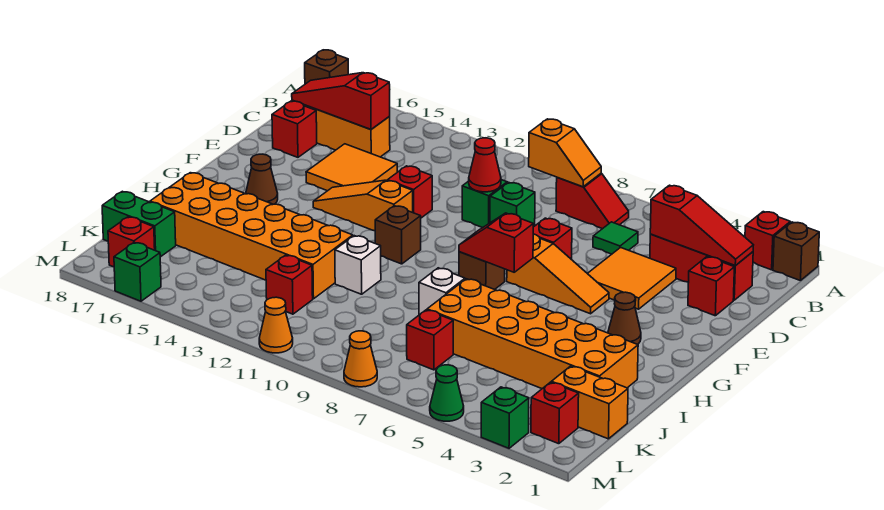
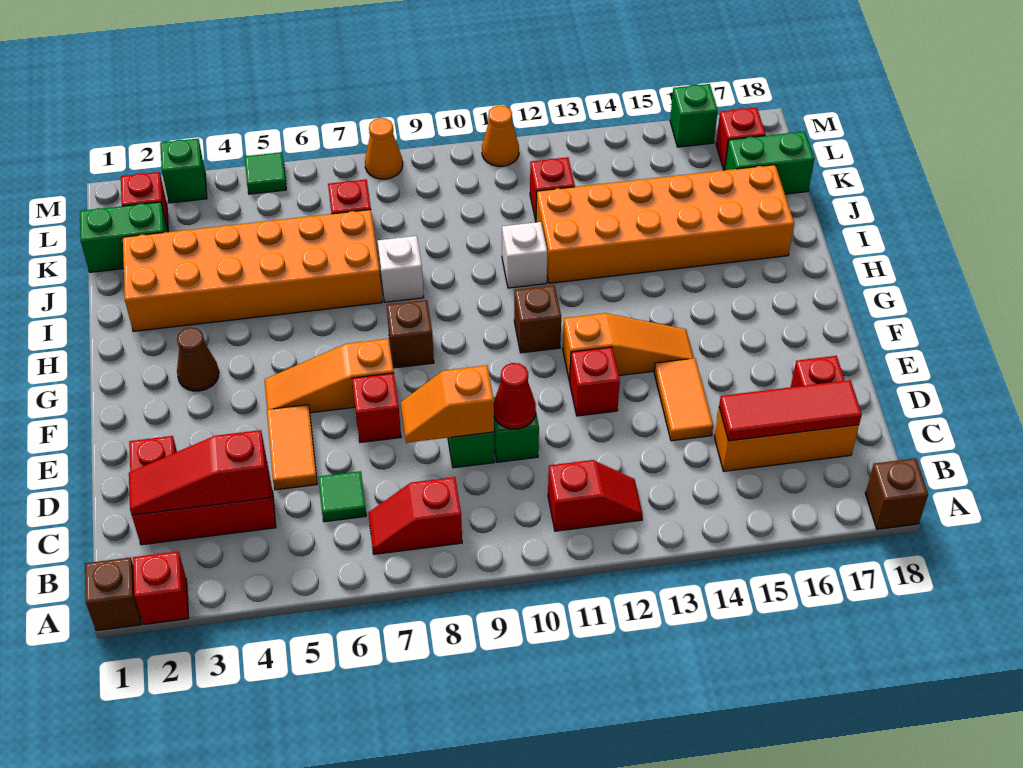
orange slope B8:B9 level 2 top 9 -> orange slope D8:D9 level 2 top 9
red slope C15:C17 level 2 top 15 -> red tile C15:C17 level 2
orange tile D4:E5 level 1 -> orange tile D5:E5 level 1
orange tile D14:E15 level 1 -> orange tile D14:E14 level 1
red slope G7:G8 level 2 top 7 -> red slope B11:B12 level 1 top 11
brown cone G16 level 1 -> none
orange brick K1:K2 level 1 -> green brick K1:K2 level 1
green cone M5 level 1 -> green tile M5 level 1

